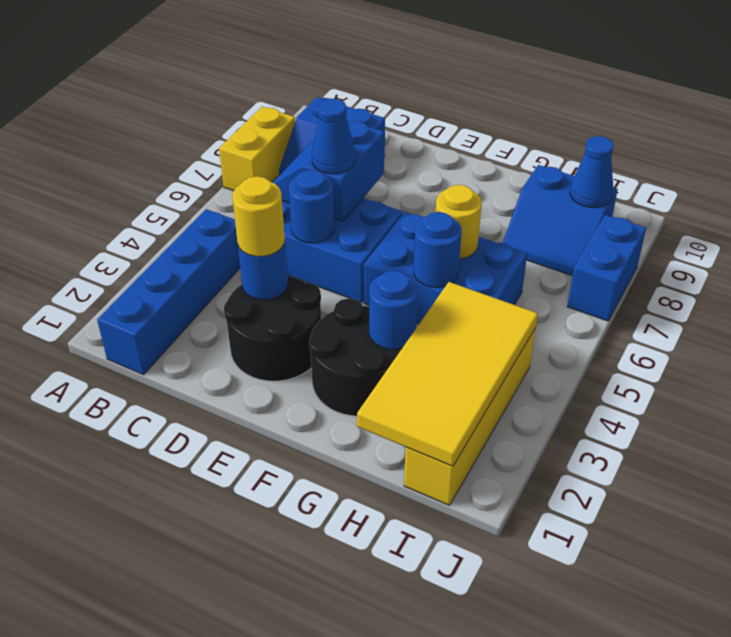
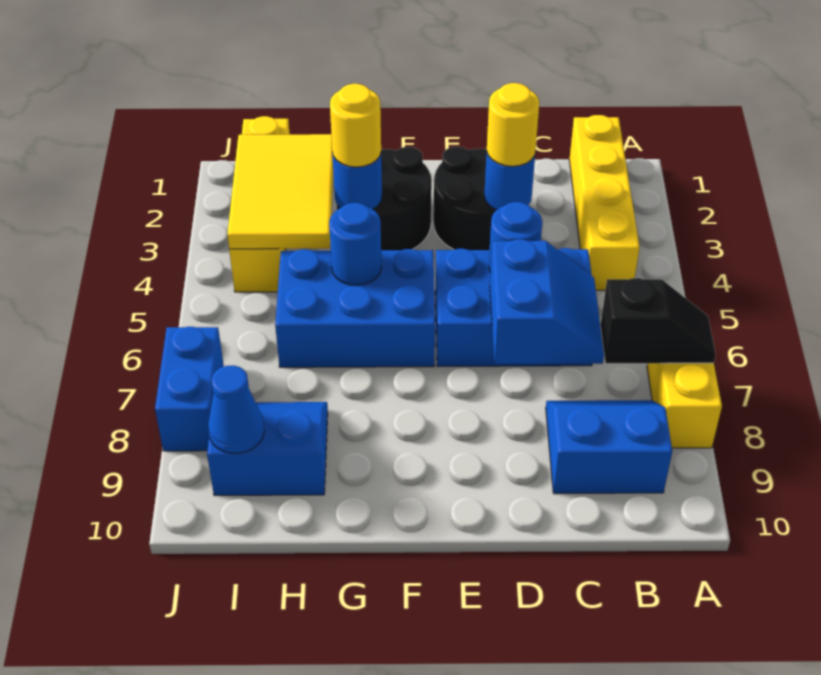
none -> black slope A7:B7 level 2 top B
blue brick B1:B4 level 1 -> yellow brick B1:B4 level 1
blue cone D6 level 3 -> none
yellow round brick G6 level 2 -> yellow round brick G3 level 3
yellow tile H1:I4 level 2 -> yellow tile H2:I4 level 2

